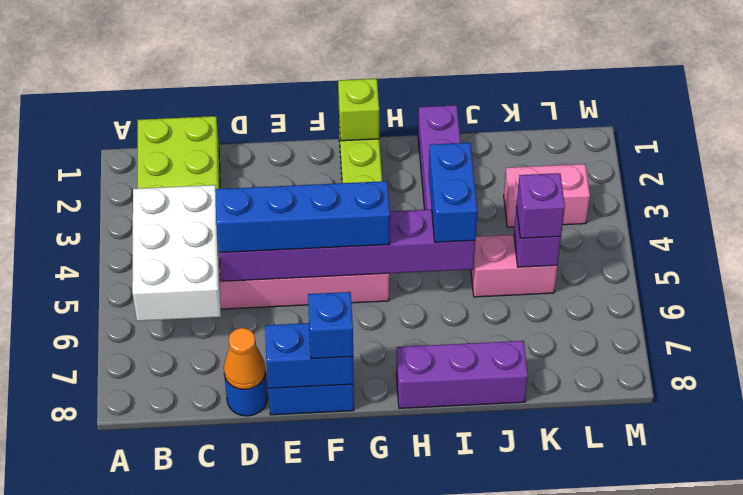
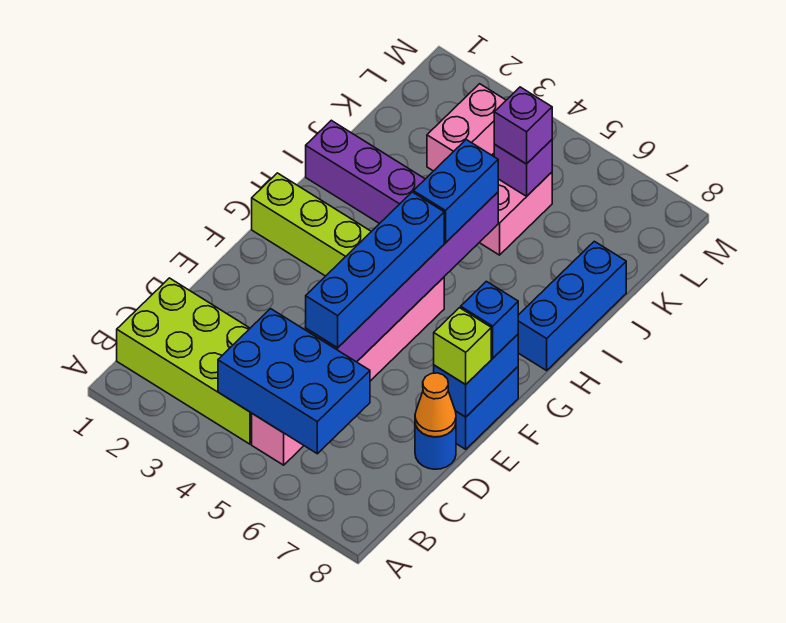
white brick B4:C6 level 2 -> blue brick B4:C6 level 2
lime brick G1 level 2 -> lime brick E8 level 3
purple brick H8:J8 level 1 -> blue brick H8:J8 level 1
blue brick I4:I5 level 3 -> blue brick H5:I5 level 3

